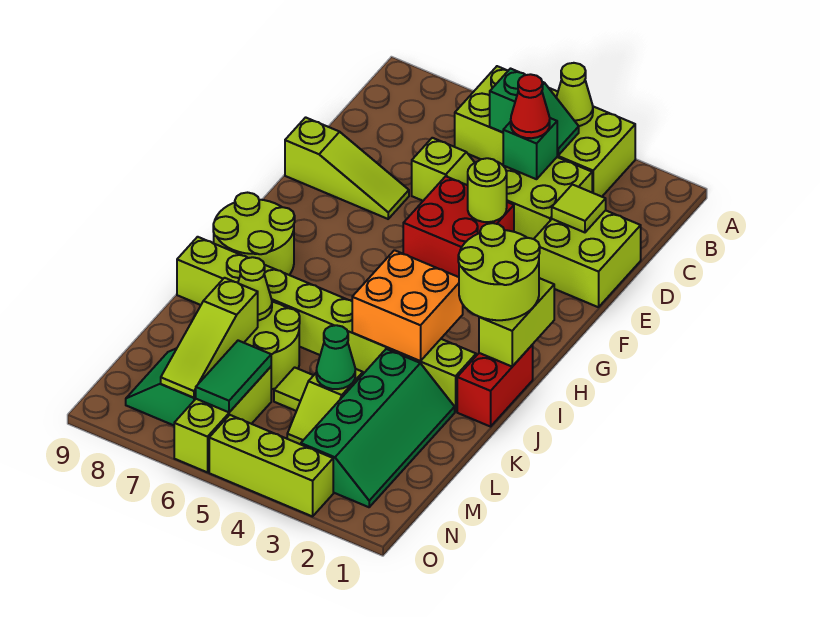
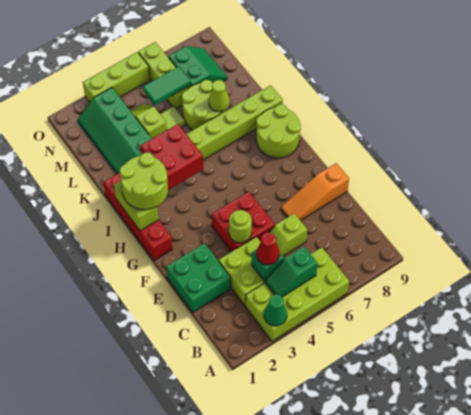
lime cone A4 level 2 -> none
lime brick D1:E2 level 1 -> green brick D1:E2 level 1
lime tile D2 level 2 -> none
lime slope E7:E9 level 1 top 9 -> orange slope E7:E9 level 1 top 9
red brick I1:J1 level 1 -> red brick G1:J1 level 1
orange brick I3:J4 level 2 -> red brick I3:J4 level 2
green cone L4 level 2 -> green cone A3 level 2
lime slope L7:N7 level 2 top L -> none
green tile M6:N6 level 2 -> green tile M5:M6 level 2

